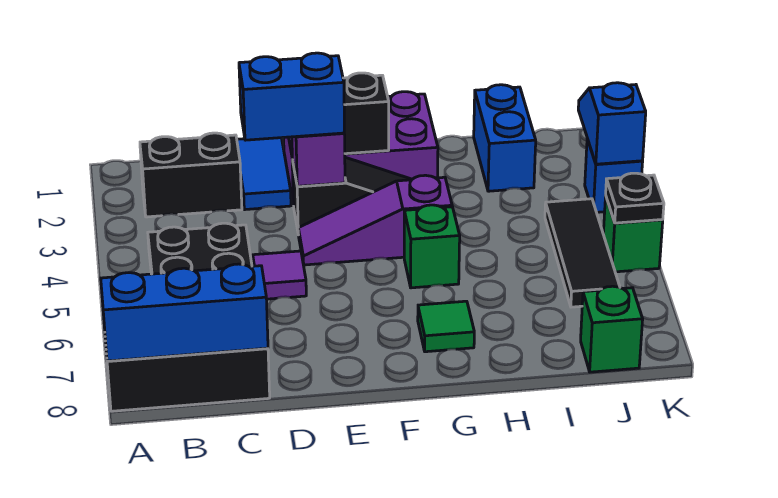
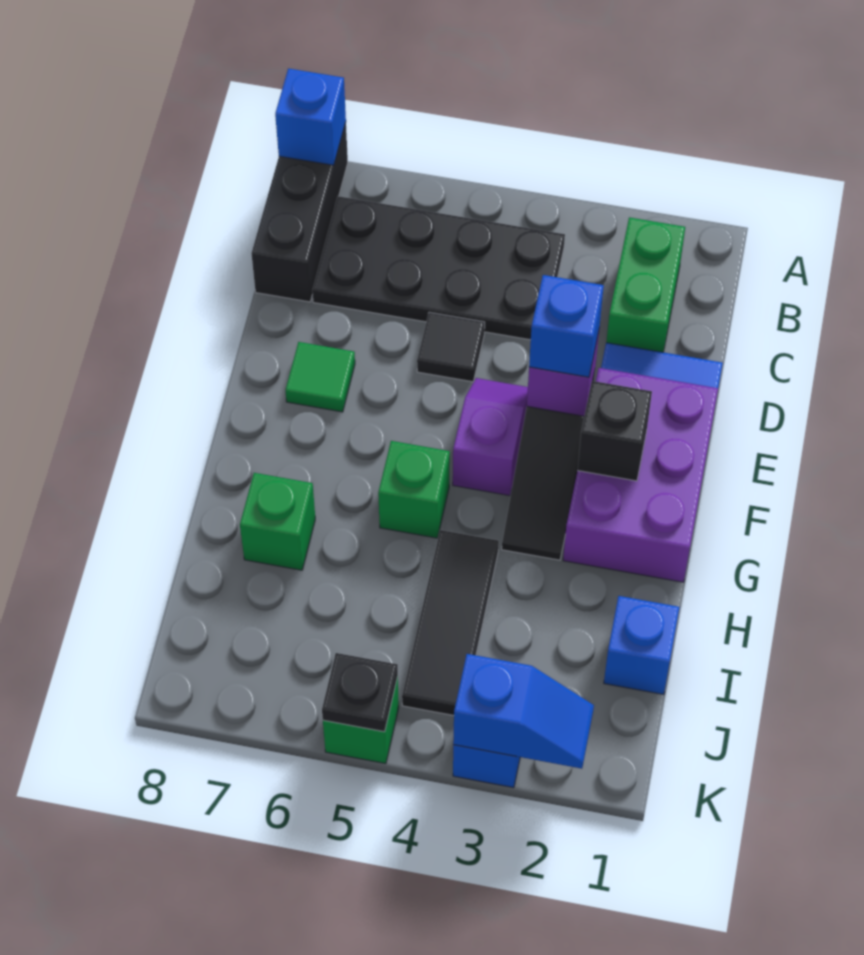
blue brick A8:C8 level 2 -> blue brick A8 level 2
black brick B2:C2 level 1 -> green brick B2:C2 level 1
blue brick D3:E3 level 3 -> blue brick E3 level 3
purple tile D5 level 1 -> black tile D5 level 1
purple slope E4:G4 level 1 top G -> purple slope E4:F4 level 1 top F
green tile G7 level 1 -> green tile E7 level 1
blue brick I1:I2 level 1 -> blue brick I1 level 1
black tile J4:J6 level 1 -> black tile H4:J4 level 1
green brick J8 level 1 -> green brick H7 level 1

